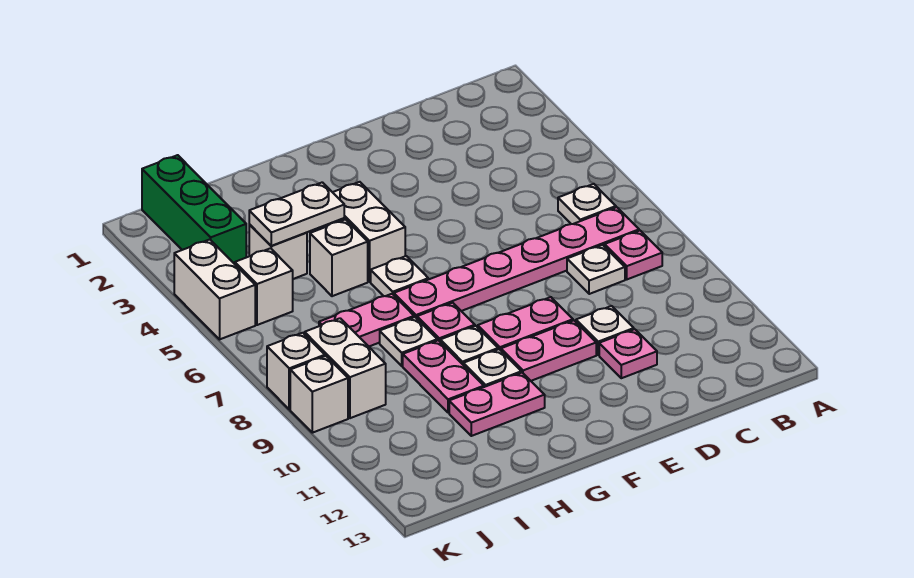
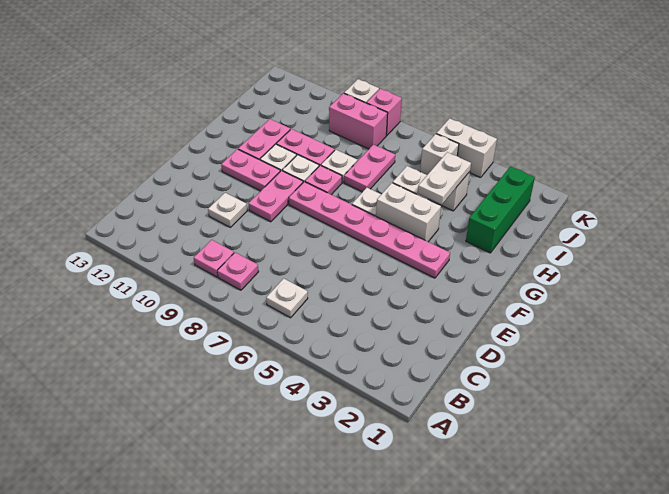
pink plate B7:G7 level 1 -> pink plate F3:F8 level 1
white plate C8 level 1 -> none
pink plate D11 level 1 -> pink plate B9 level 1
pink plate E10:F10 level 1 -> pink plate F10:F11 level 1
green brick J1:J3 level 1 -> green brick H2:J2 level 1
white brick J8:J9 level 1 -> pink brick J8:J9 level 1
white brick K8 level 1 -> pink brick K8 level 1

